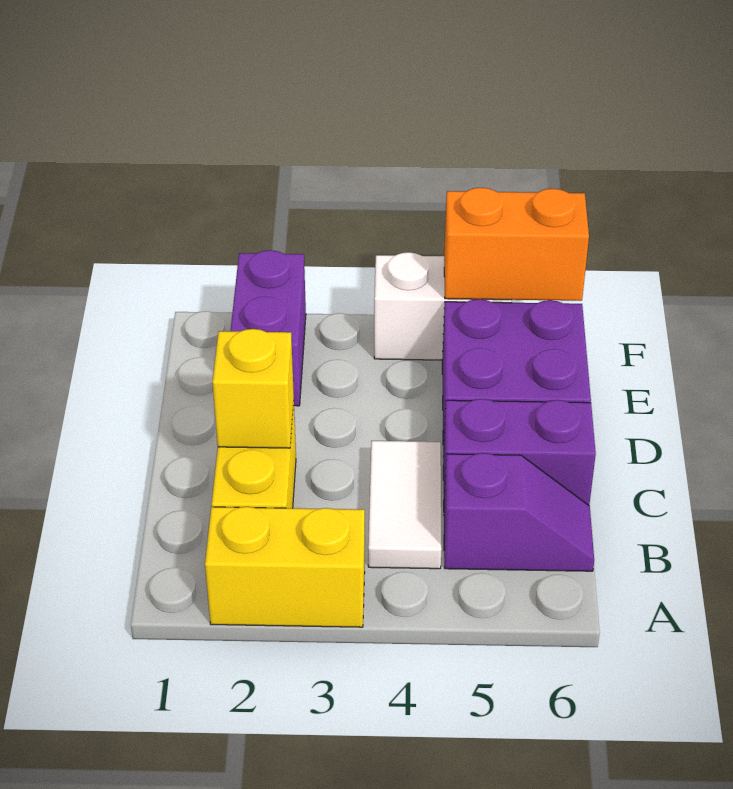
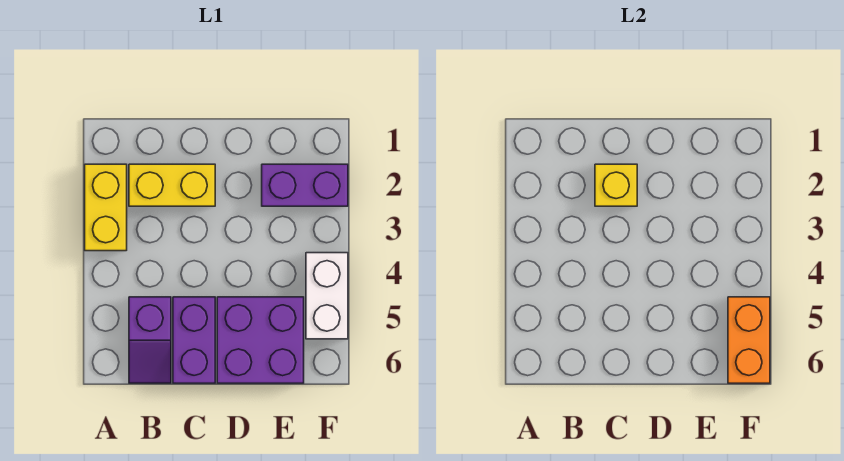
white tile B4:C4 level 1 -> none

